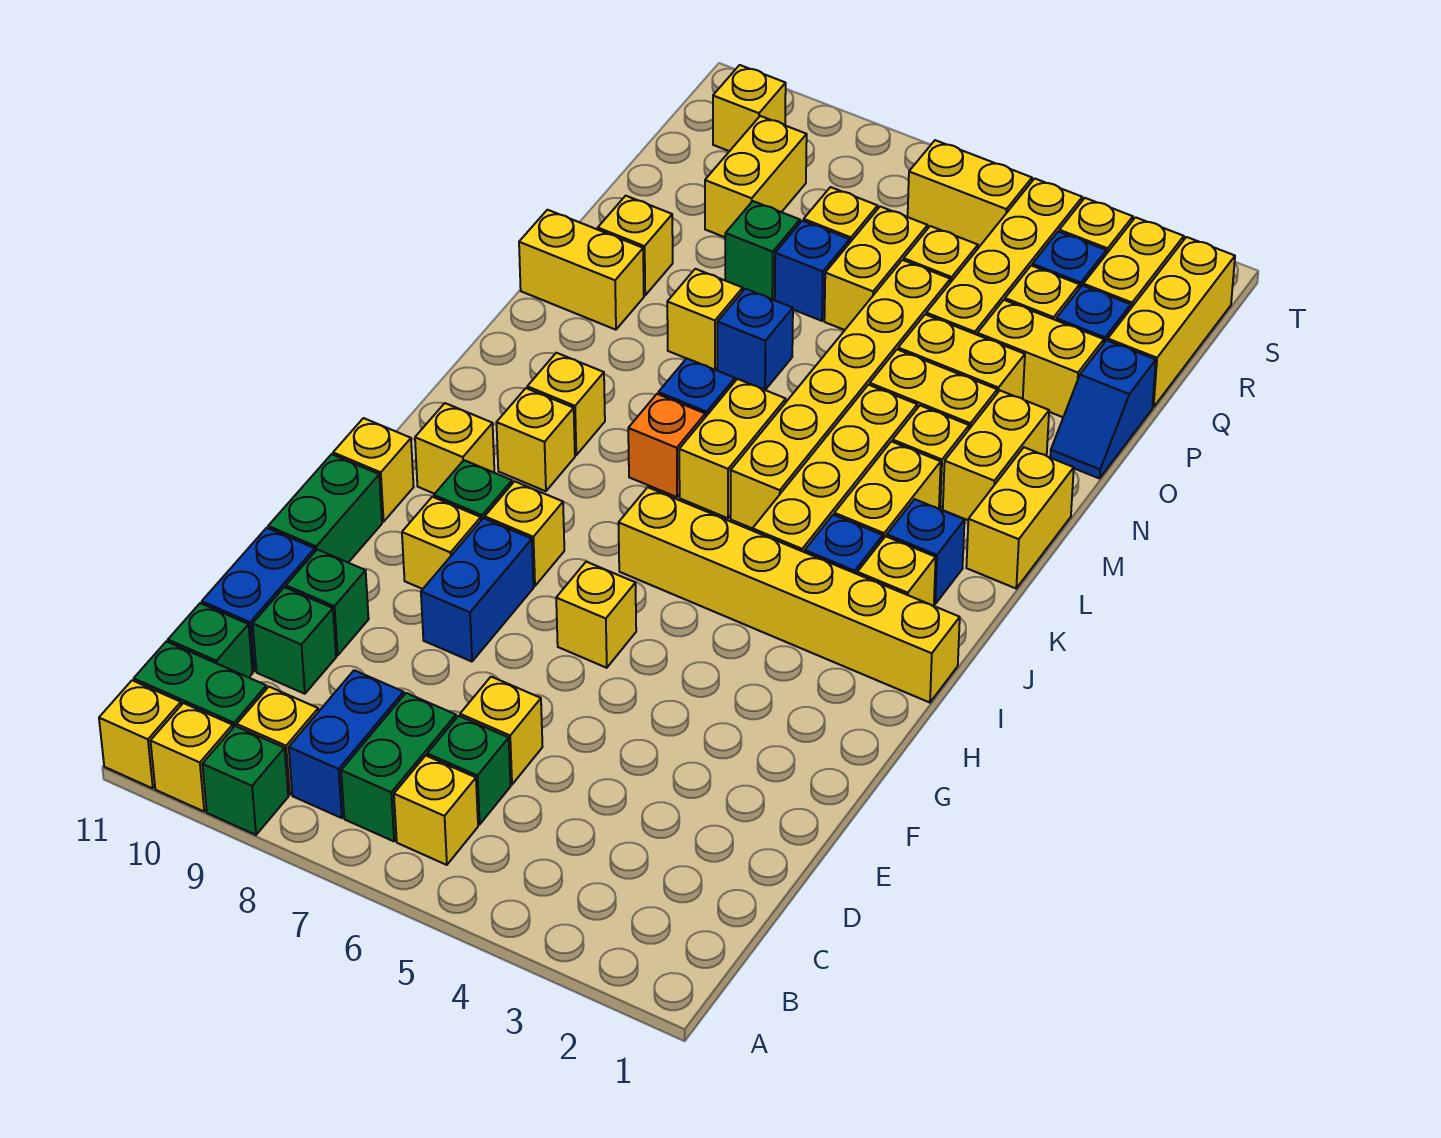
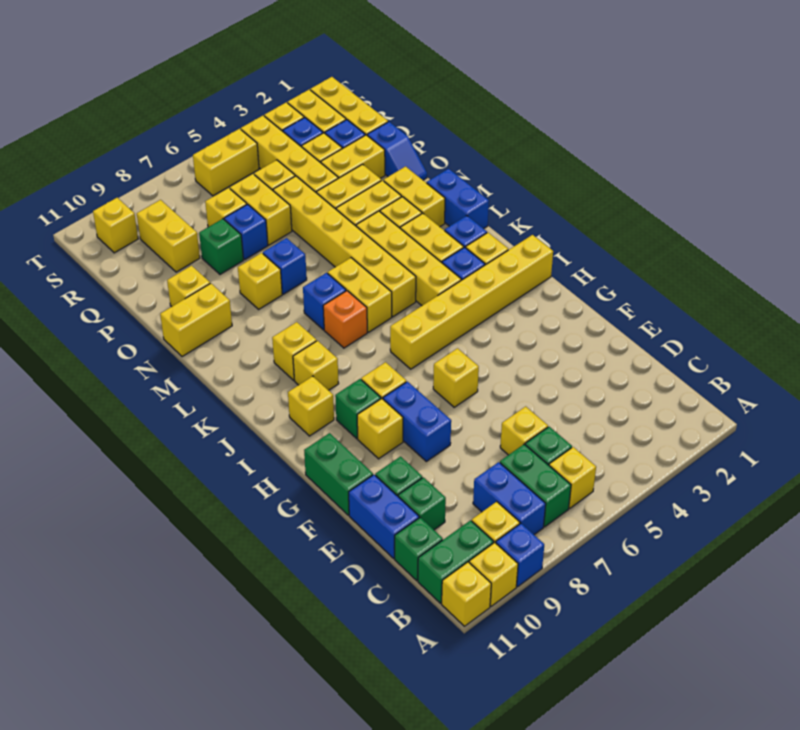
green brick A9 level 1 -> blue brick A9 level 1
yellow brick H11 level 1 -> none
yellow brick L1:M1 level 1 -> blue brick L1:M1 level 1

